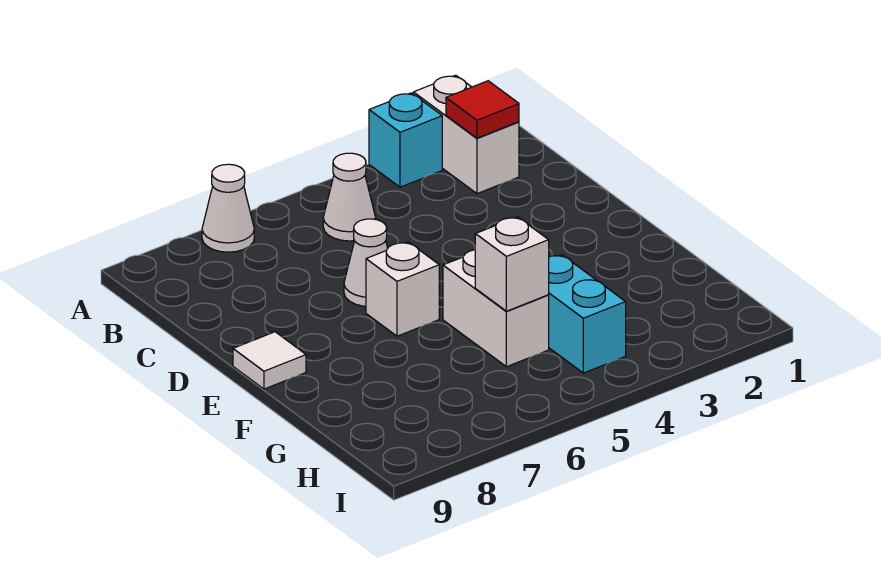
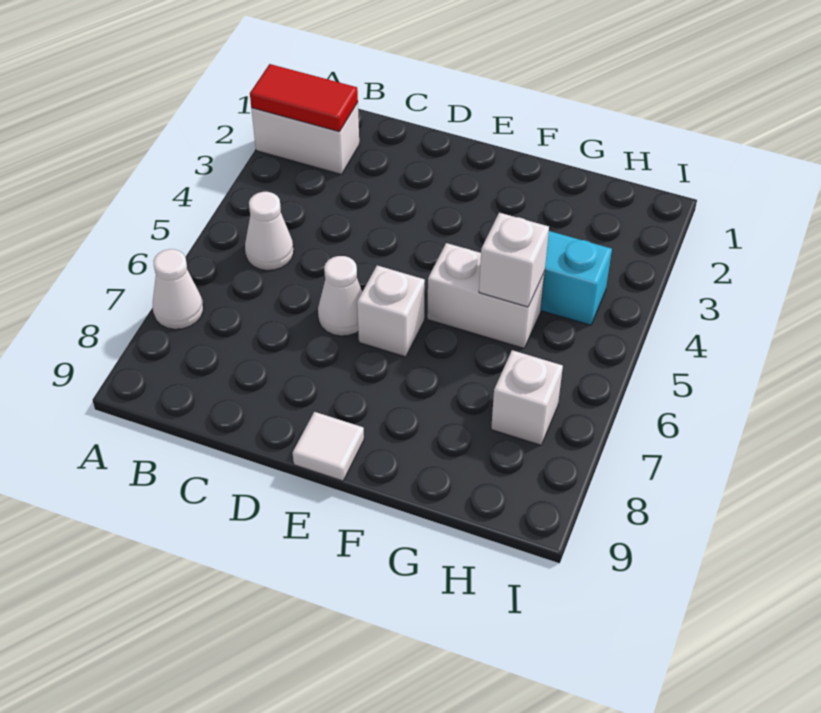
cyan brick A3 level 1 -> none
red tile B2 level 2 -> red tile A2:B2 level 2
none -> white brick H7 level 1

